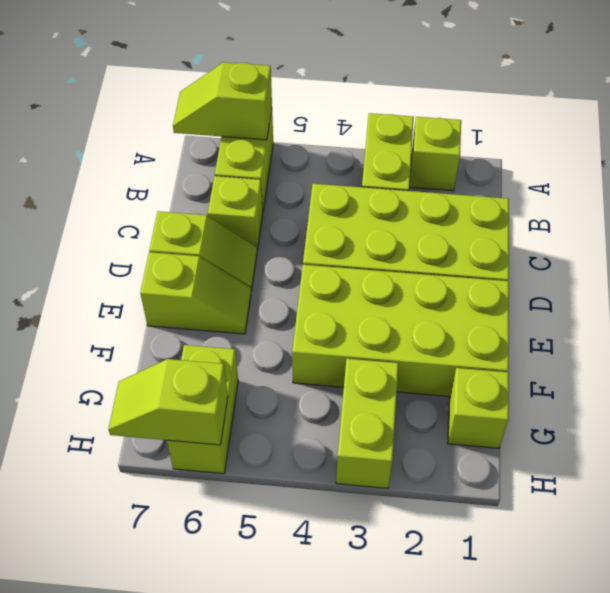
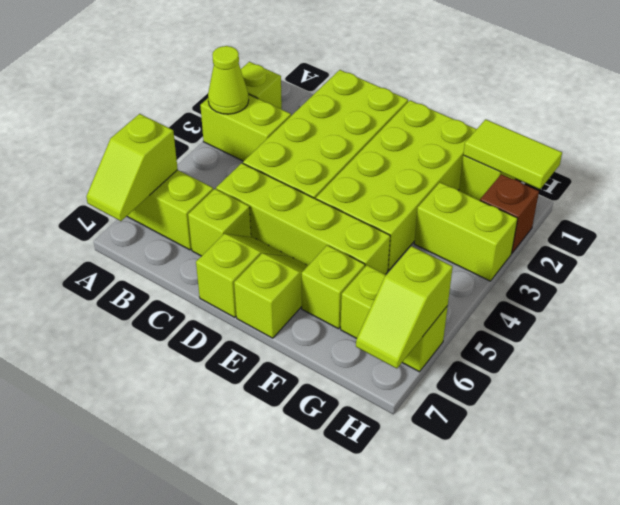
none -> lime cone A3 level 2
none -> lime brick C5:F5 level 1
none -> lime brick F6 level 1
none -> lime tile G1:H1 level 2
none -> brown brick H2 level 1

